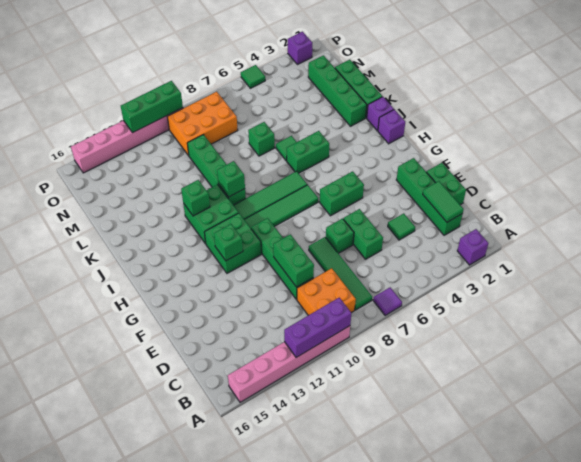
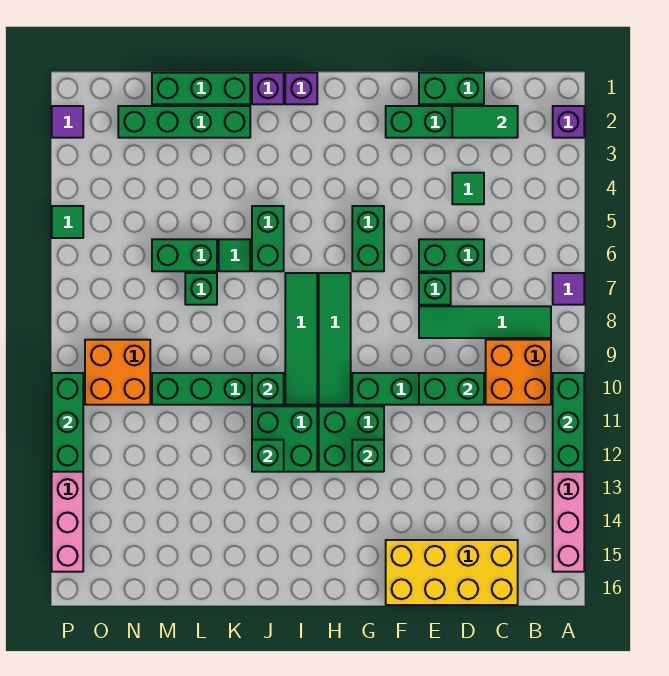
purple brick A10:A12 level 2 -> green brick A10:A12 level 2
none -> yellow brick C15:F16 level 1
none -> green brick L6:M6 level 1
orange brick N8:O10 level 1 -> orange brick N9:O10 level 1
purple brick P2 level 1 -> purple tile P2 level 1

